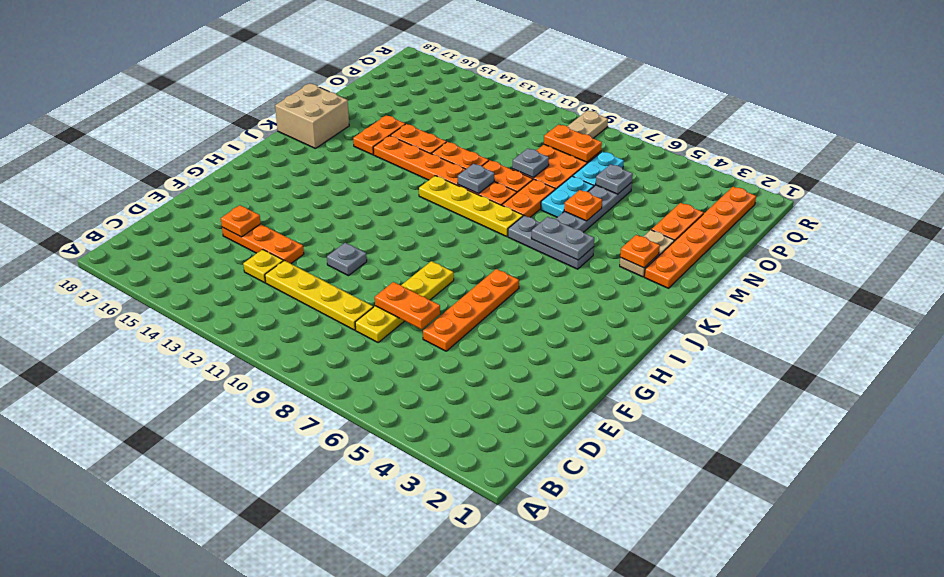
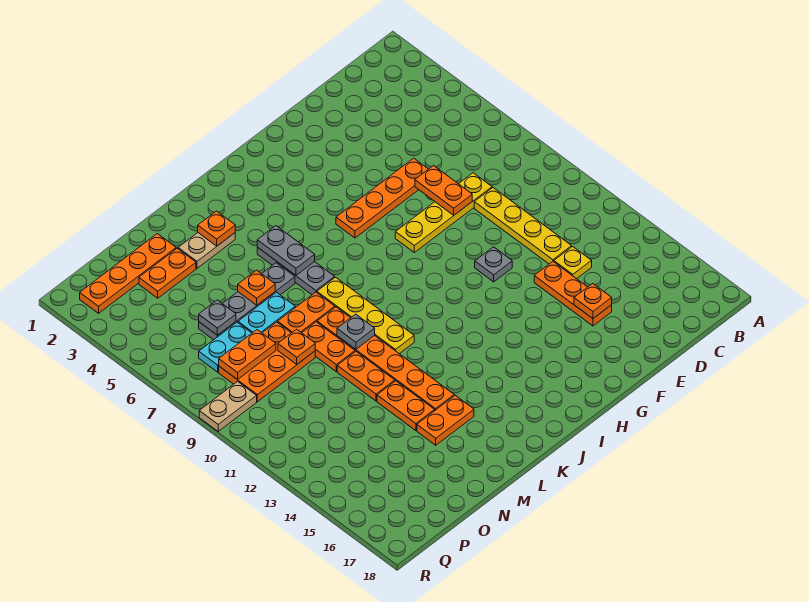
tan brick K17:L18 level 1 -> none
orange plate L2:Q2 level 1 -> orange plate N2:Q2 level 1
grey plate N9 level 2 -> orange plate N9 level 2
orange plate P8:P9 level 2 -> orange plate O8:P8 level 2

